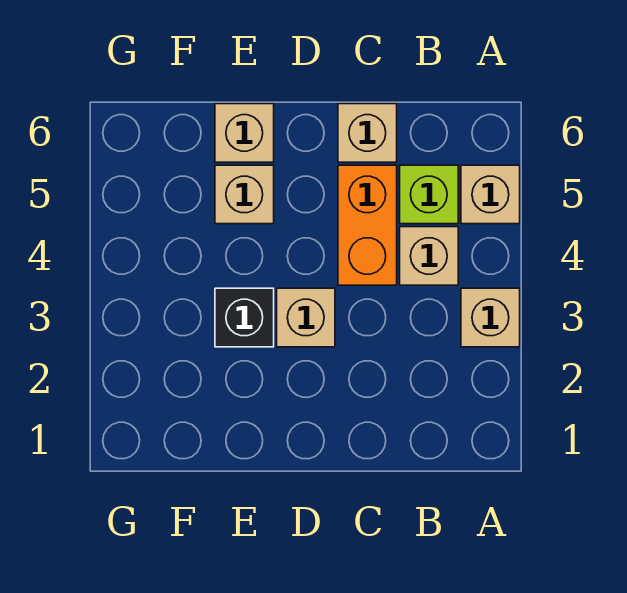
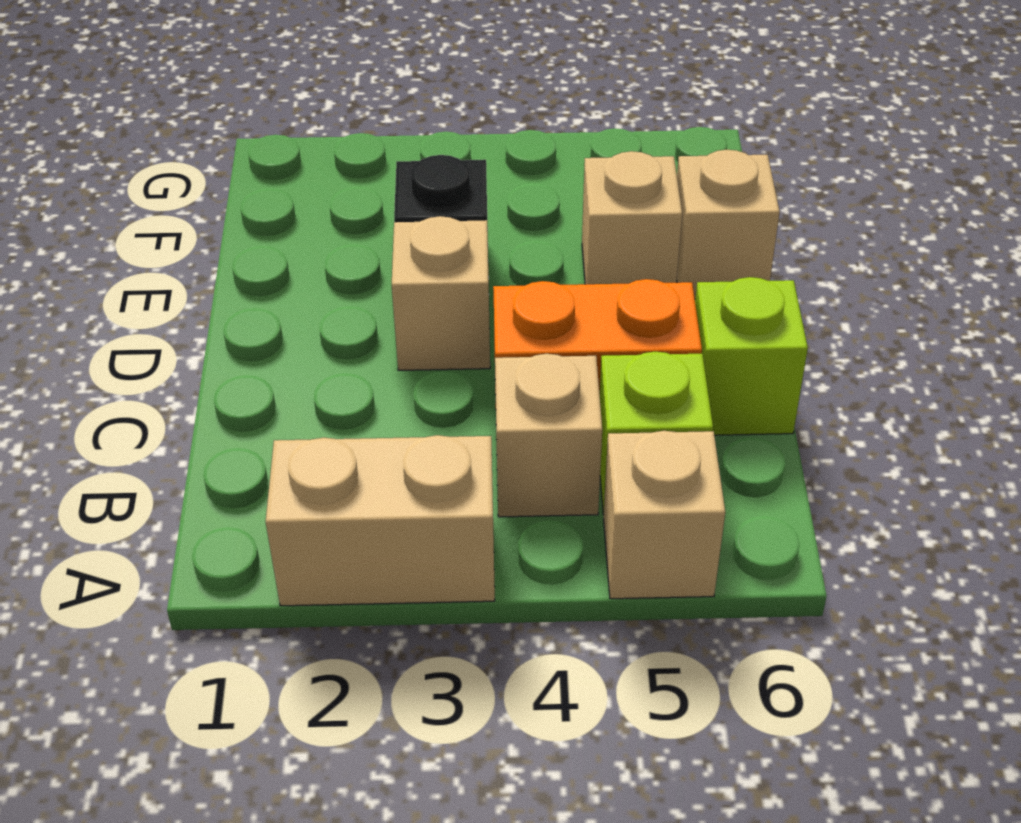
tan brick A3 level 1 -> tan brick A2:A3 level 1
tan brick C6 level 1 -> lime brick C6 level 1

